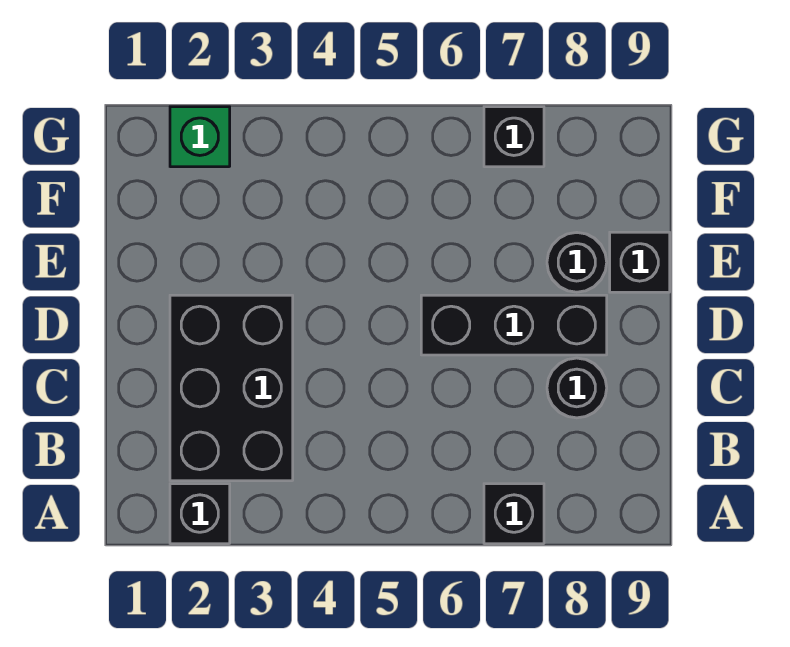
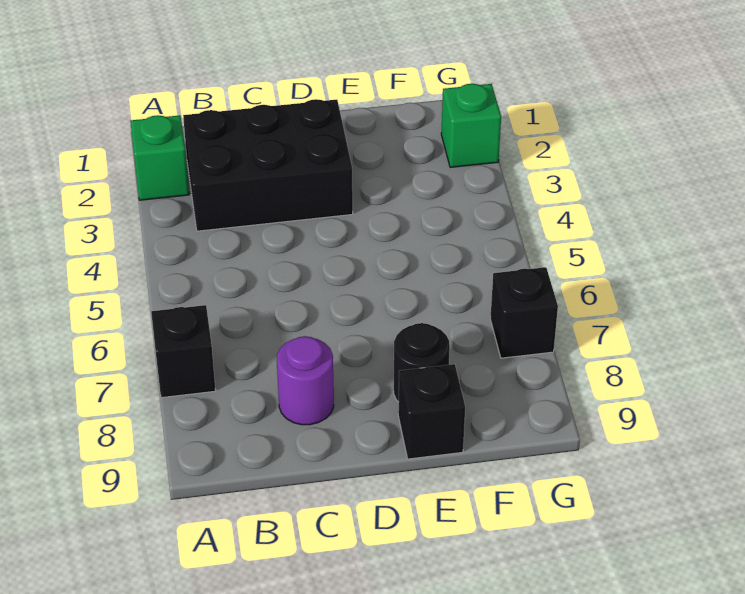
black brick A2 level 1 -> green brick A2 level 1
black round brick C8 level 1 -> purple round brick C8 level 1
black brick D6:D8 level 1 -> none

